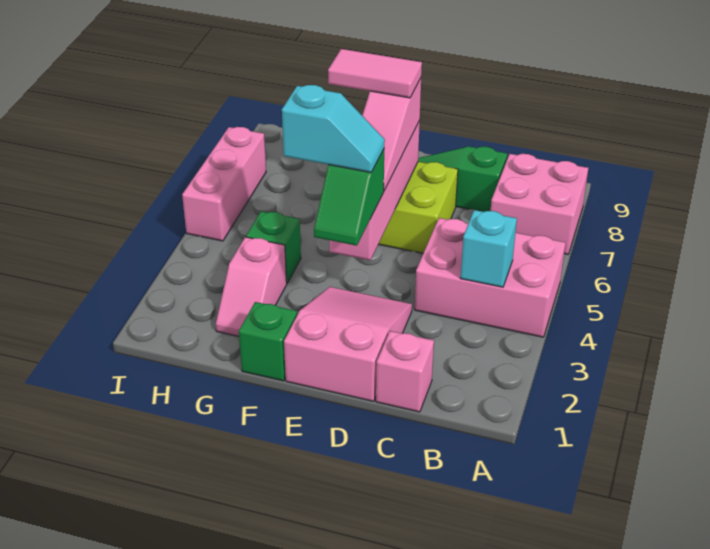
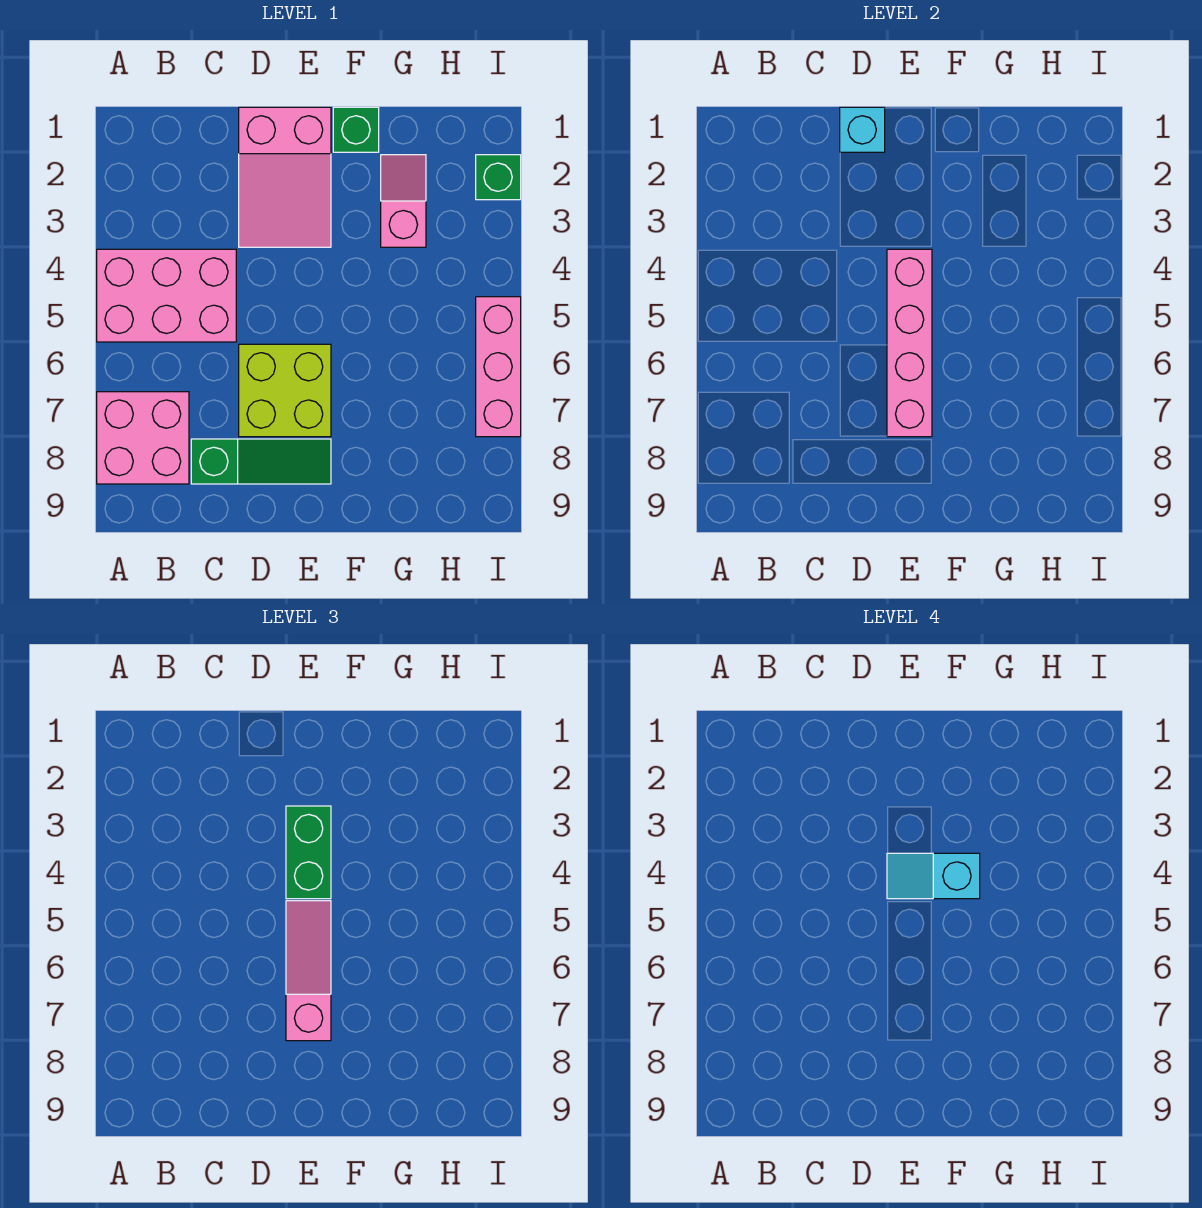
cyan brick B4 level 2 -> cyan brick D1 level 2
pink brick C1 level 1 -> none
green slope E3:E4 level 3 top 4 -> green brick E3:E4 level 3
pink tile E7:F7 level 4 -> none
green brick G4 level 1 -> green brick I2 level 1

